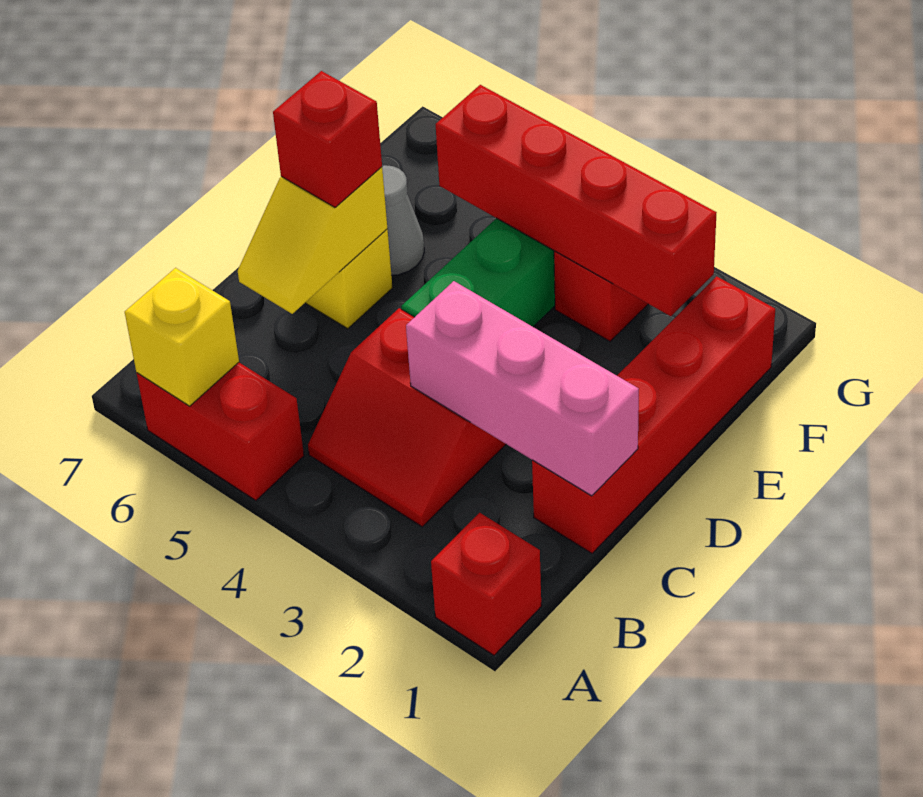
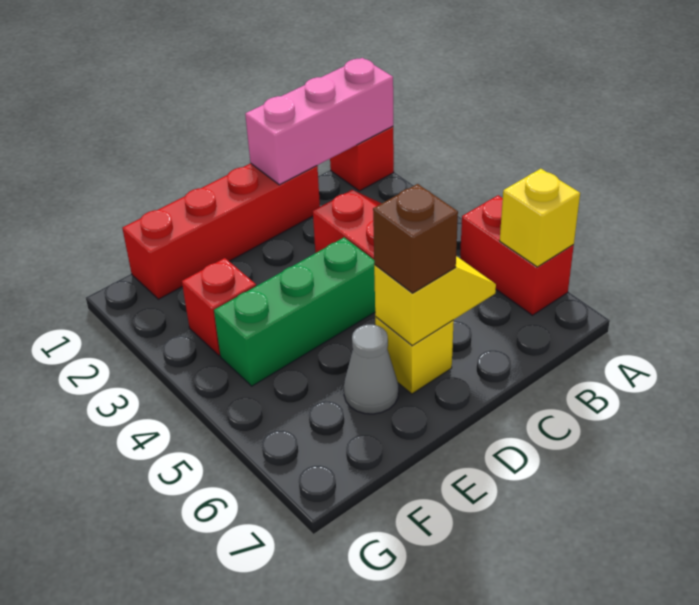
pink brick C1:C3 level 2 -> pink brick A1:C1 level 2
red brick D6 level 3 -> brown brick D6 level 3
red brick F2:F5 level 2 -> none

